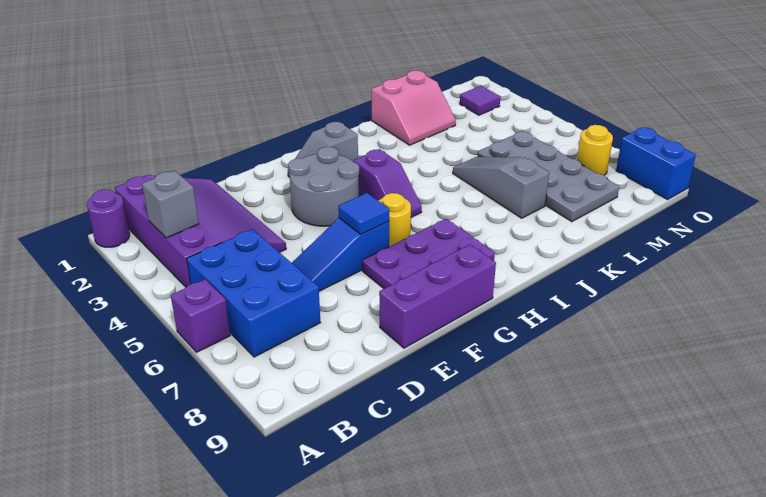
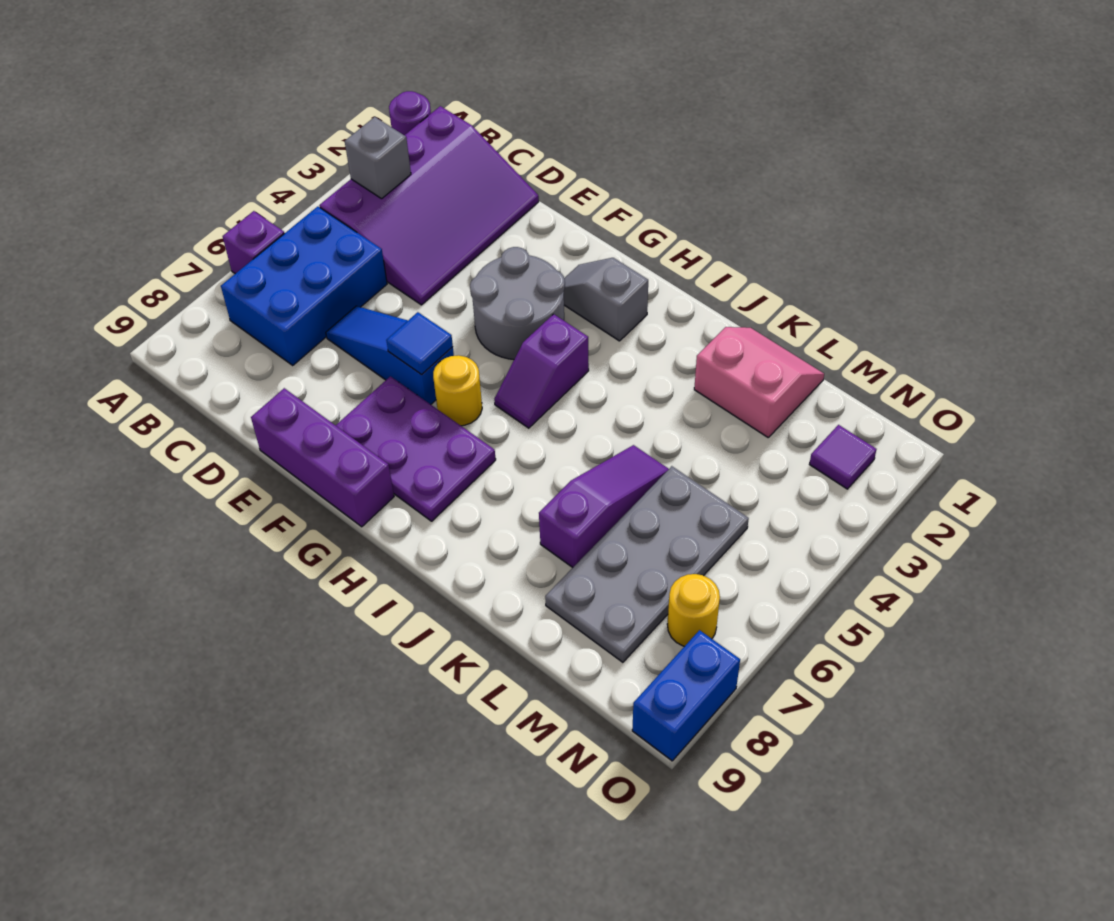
pink slope K1:L2 level 1 top 1 -> pink slope K1:L2 level 1 top 2
grey slope K5:K7 level 1 top 7 -> purple slope K5:K7 level 1 top 7

